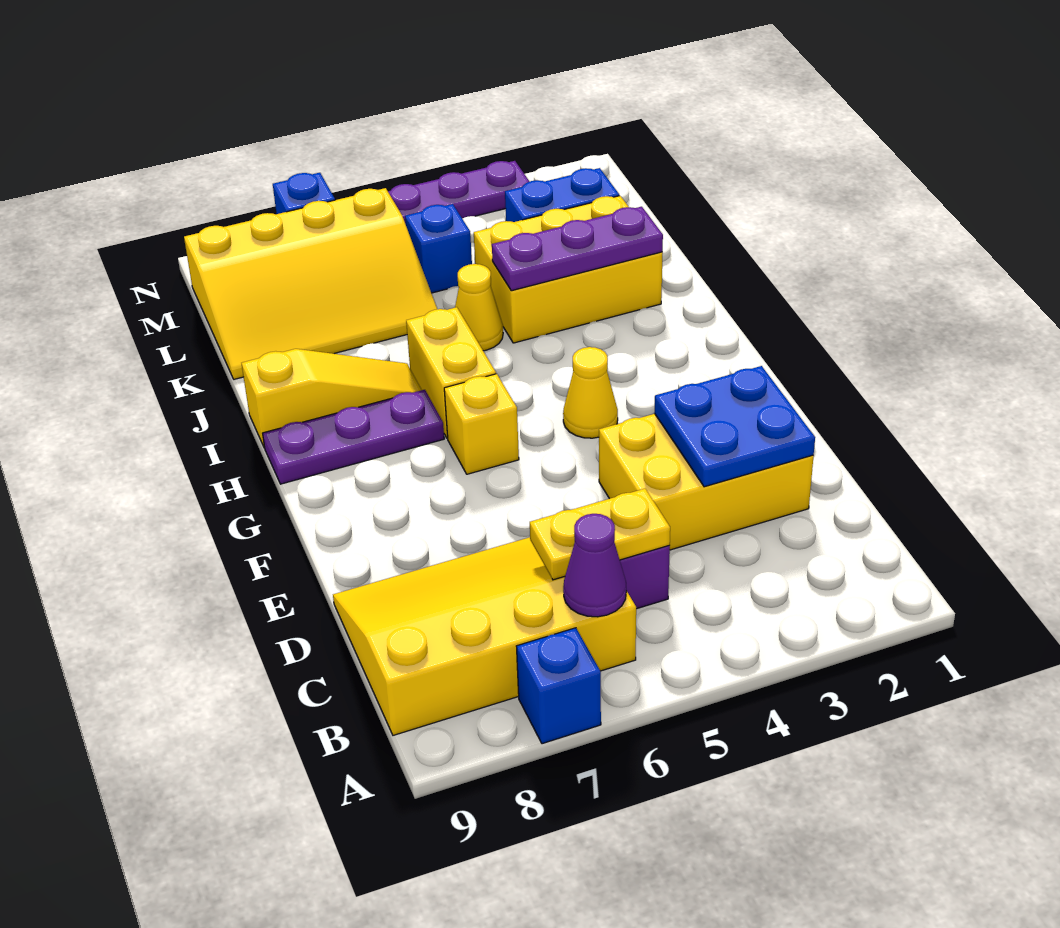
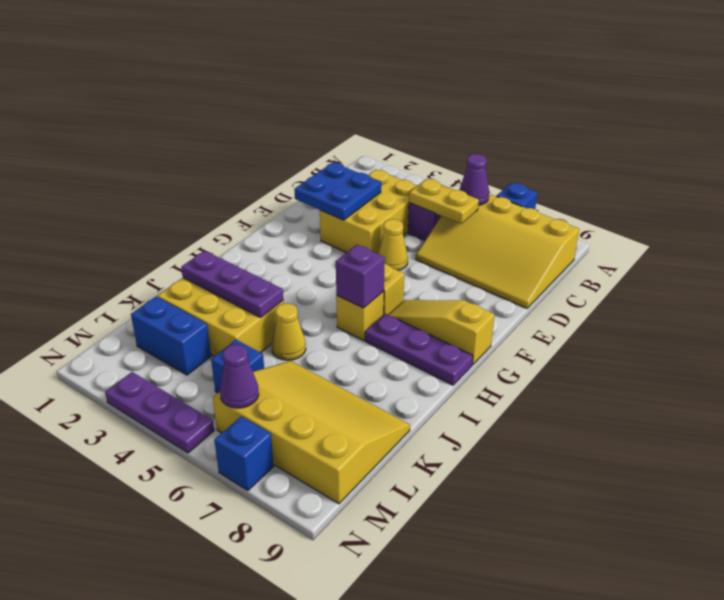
yellow brick D2:E4 level 1 -> yellow brick C3:E4 level 1
yellow cone G4 level 1 -> yellow cone E5 level 1
yellow brick H6:I6 level 1 -> yellow brick H6 level 1
none -> purple brick H6 level 2
yellow slope I7:I9 level 1 top 9 -> yellow slope G7:G9 level 1 top 9
none -> purple cone M6 level 2

